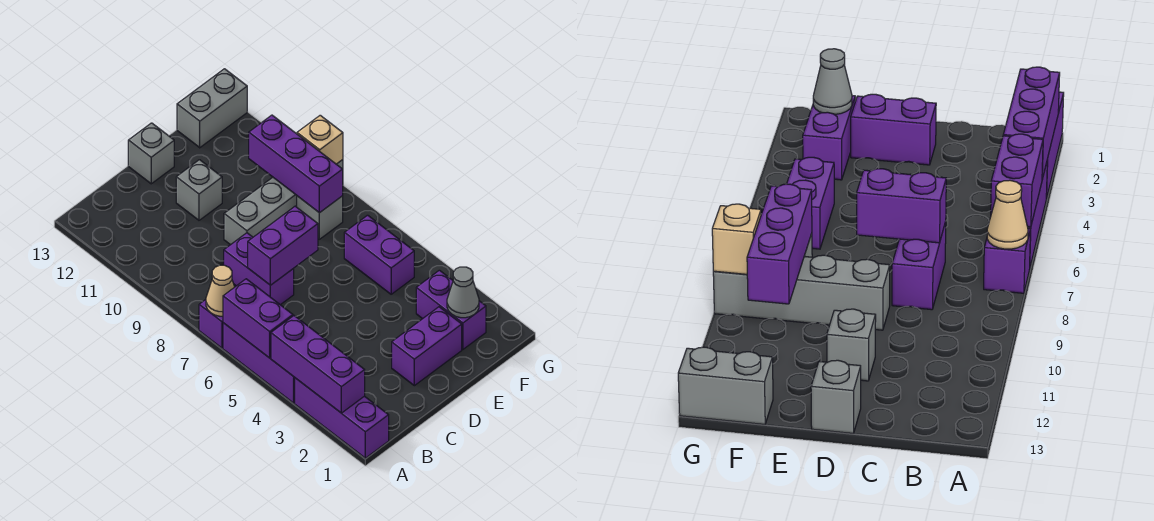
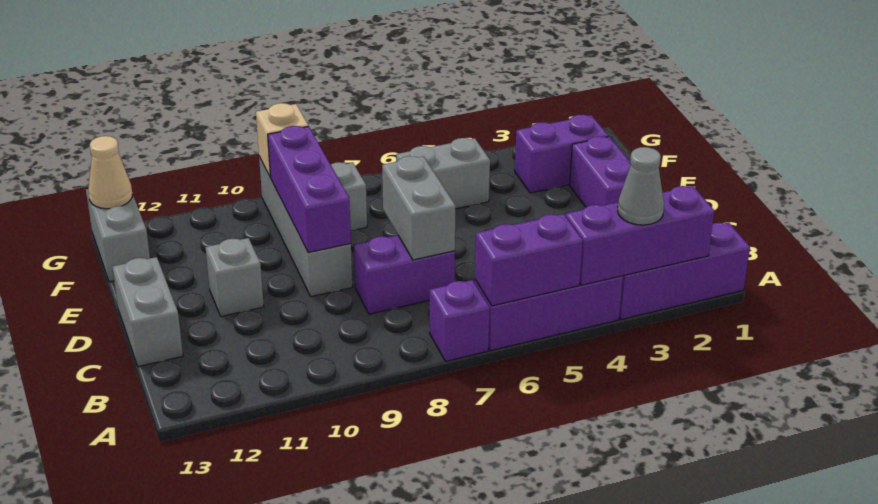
tan cone A7 level 2 -> tan cone G13 level 2
purple brick C7:D7 level 2 -> grey brick C7:D7 level 2
grey brick D13 level 1 -> grey brick C13:D13 level 1
grey cone F2 level 2 -> grey cone A3 level 3
purple brick F5:F6 level 1 -> grey brick F5:F6 level 1
purple brick F8:F10 level 2 -> purple brick D9:F9 level 2

